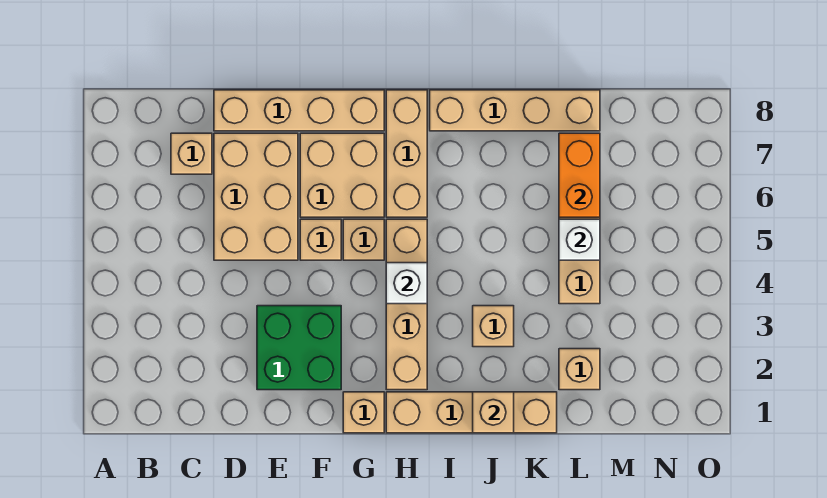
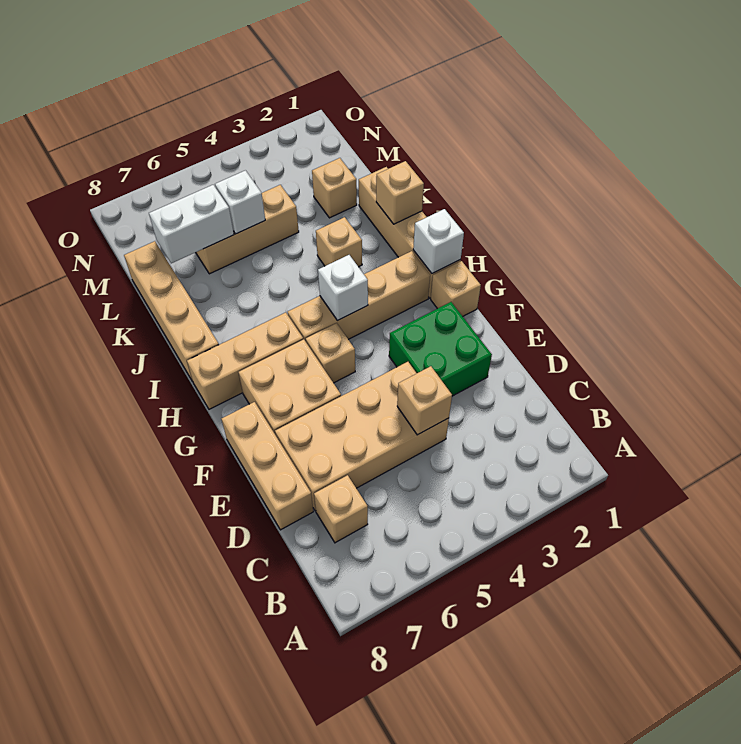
tan brick D5:E7 level 1 -> tan brick D4:E7 level 1
tan brick D8:G8 level 1 -> tan brick D8:F8 level 1
tan brick F5 level 1 -> tan brick D4 level 2
none -> white brick H1 level 2
orange brick L6:L7 level 2 -> white brick L6:L7 level 2

